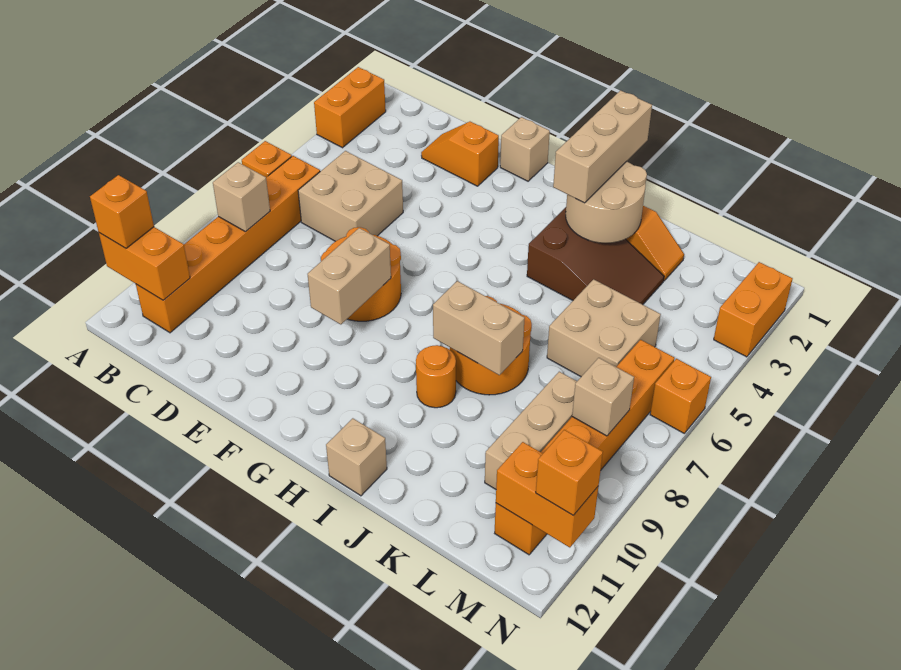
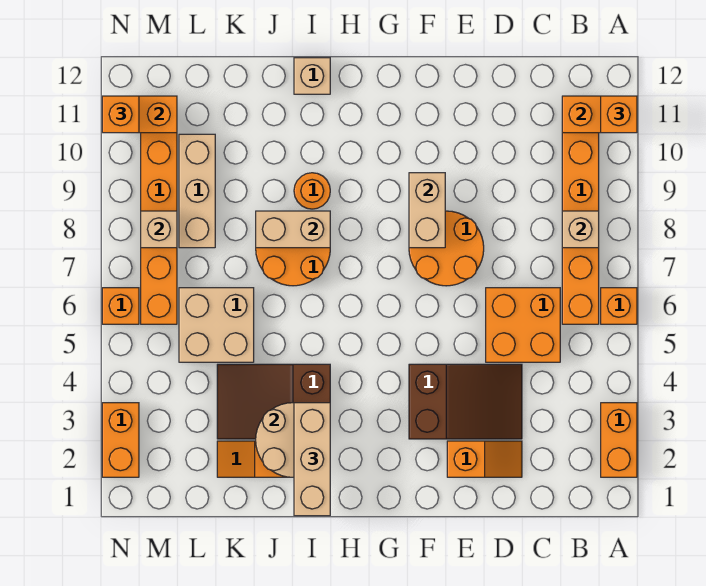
tan brick C5:D6 level 1 -> orange brick C5:D6 level 1
none -> brown slope D3:F4 level 1 top F
tan brick F1 level 1 -> none

